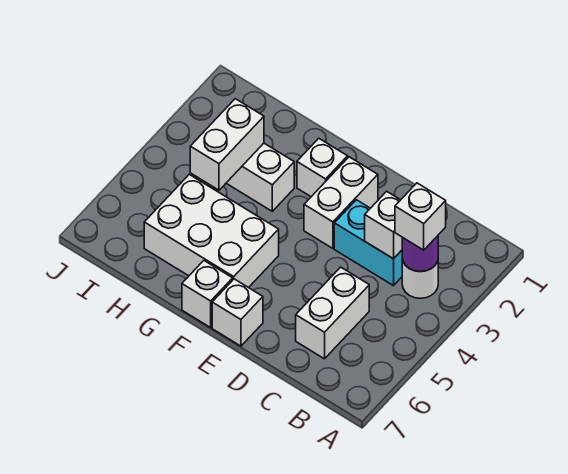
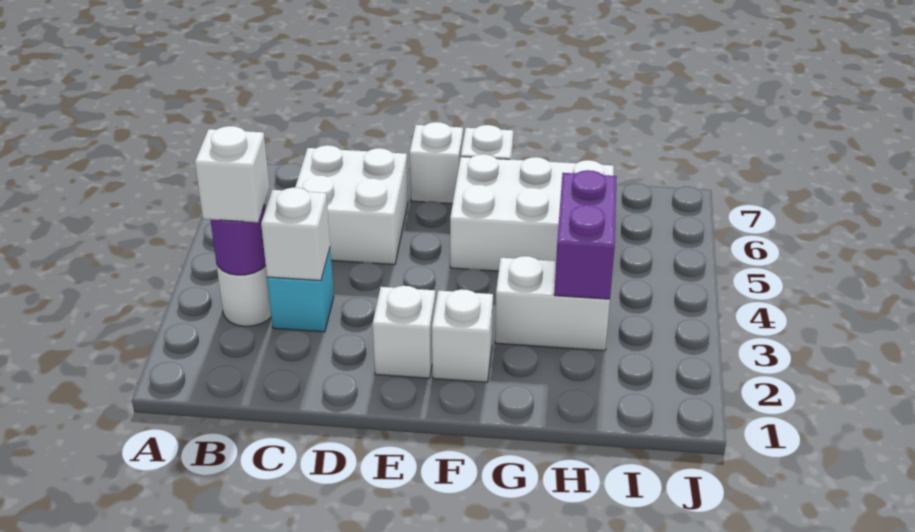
cyan brick C3:D3 level 1 -> cyan brick C3 level 1
white brick C5:C6 level 1 -> white brick C5:D6 level 1
white brick E2:E3 level 1 -> white brick E2 level 1
white brick H3:H4 level 2 -> purple brick H3:H4 level 2

